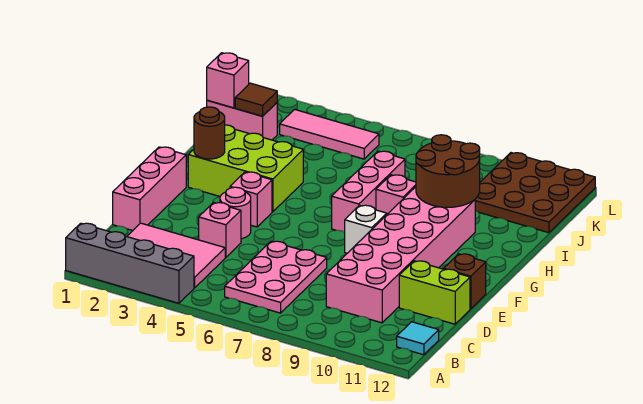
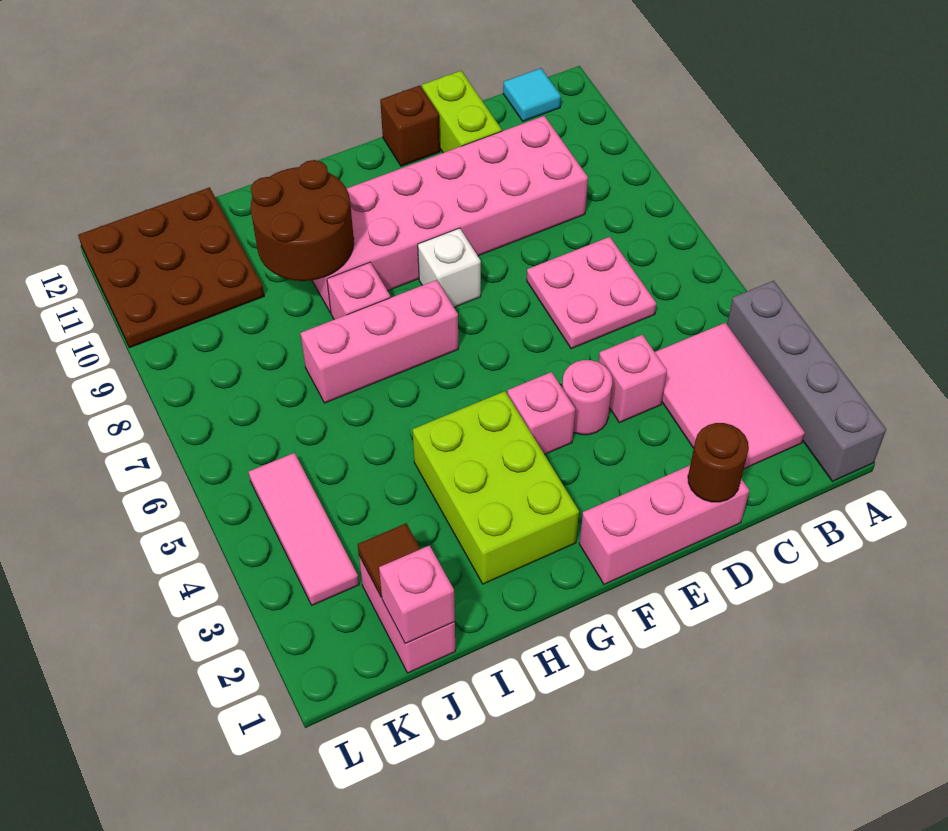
pink plate B6:D7 level 1 -> pink plate C6:D7 level 1
brown round brick G2 level 2 -> brown round brick D1 level 2

